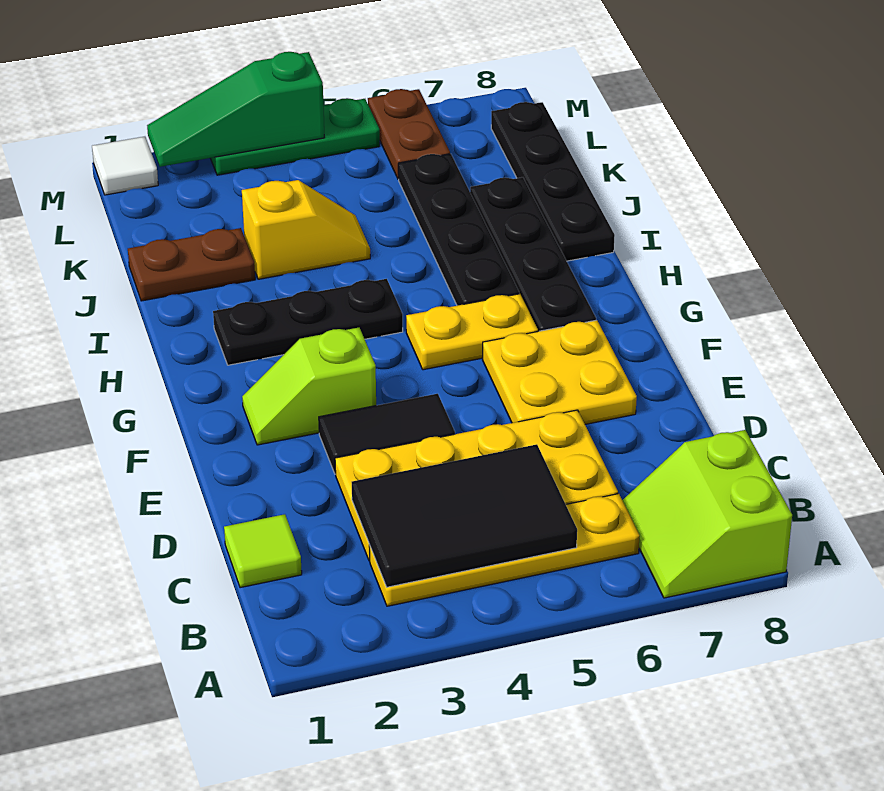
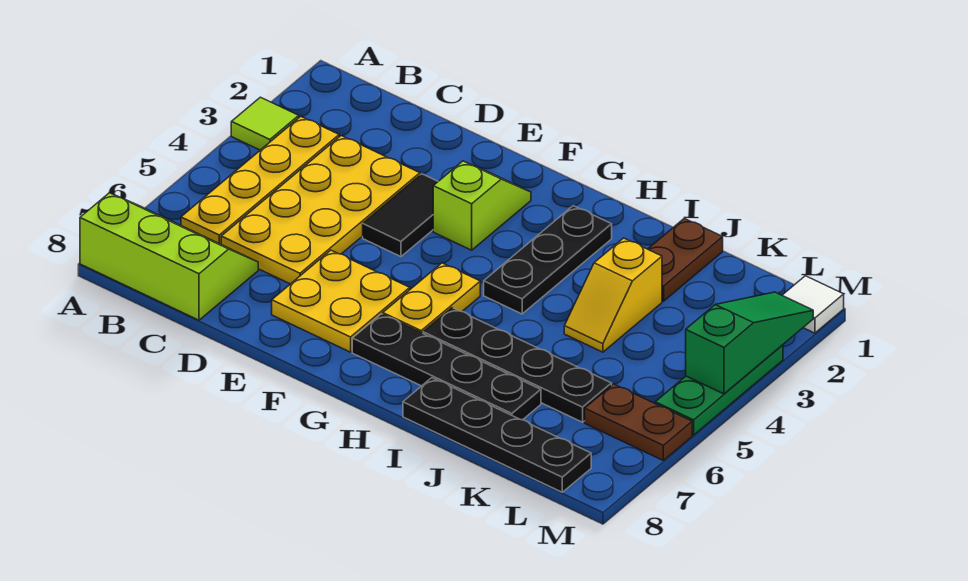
lime slope A7:B8 level 1 top 8 -> lime slope A7:C8 level 1 top 8
black tile B3:C5 level 2 -> none
lime tile C1 level 1 -> lime tile A3 level 1

